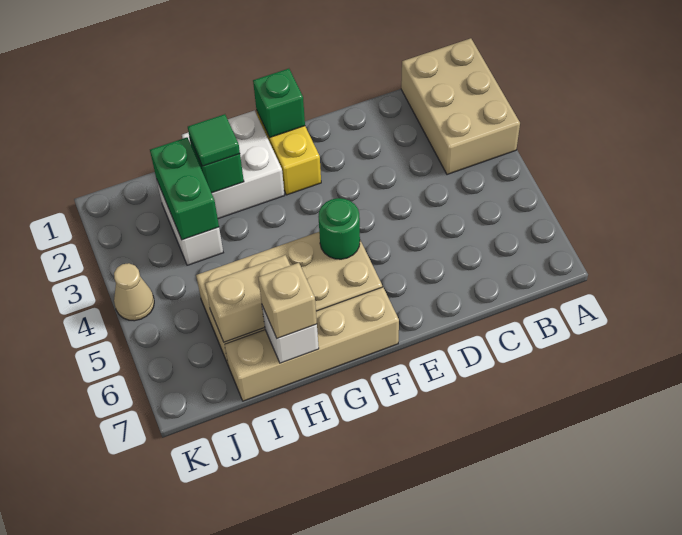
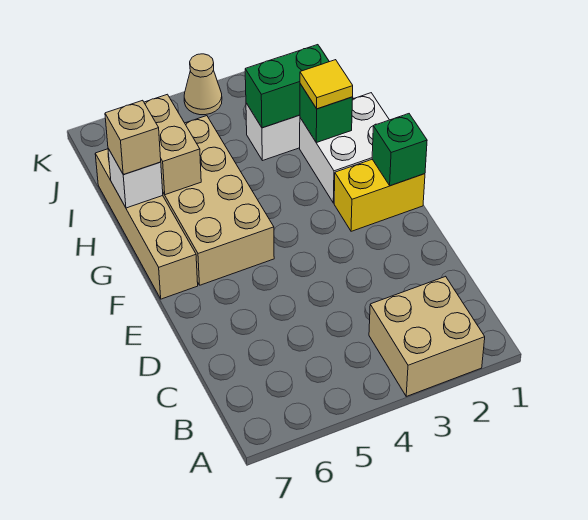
tan brick A1:B3 level 1 -> tan brick A2:B3 level 1
green round brick F5 level 2 -> none
green tile H2 level 3 -> yellow tile H2 level 3

